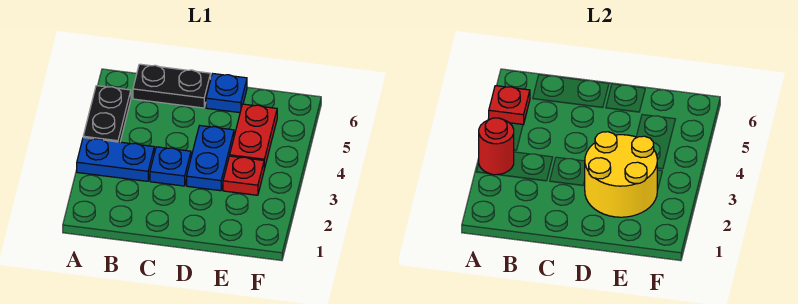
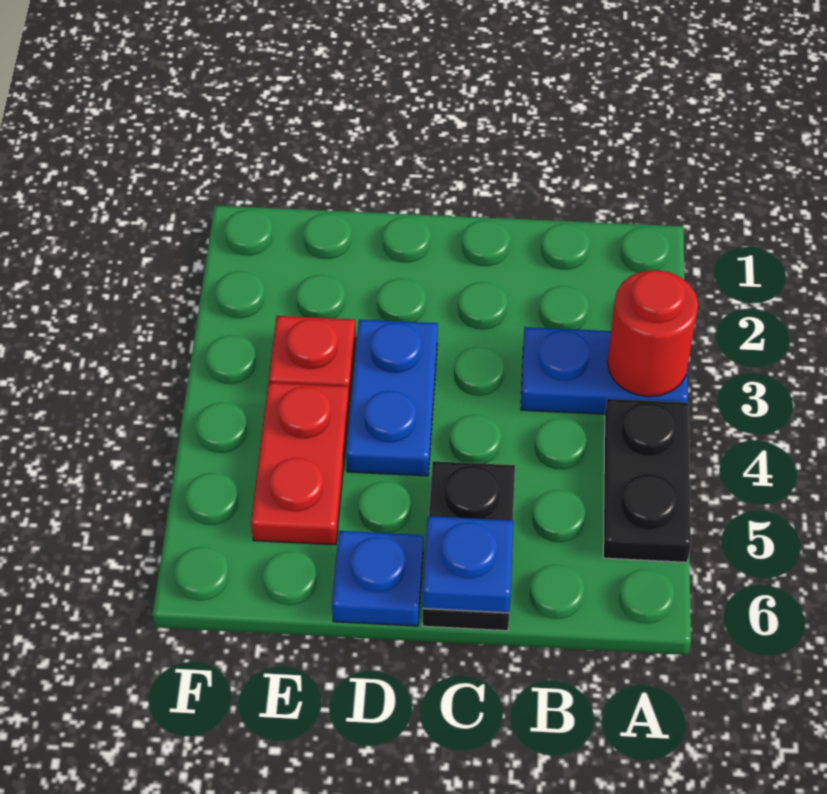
red plate A5 level 2 -> none
black plate B6:C6 level 1 -> black plate C5:C6 level 1
blue plate C3 level 1 -> blue plate C6 level 2
yellow round brick D2:E3 level 2 -> none

